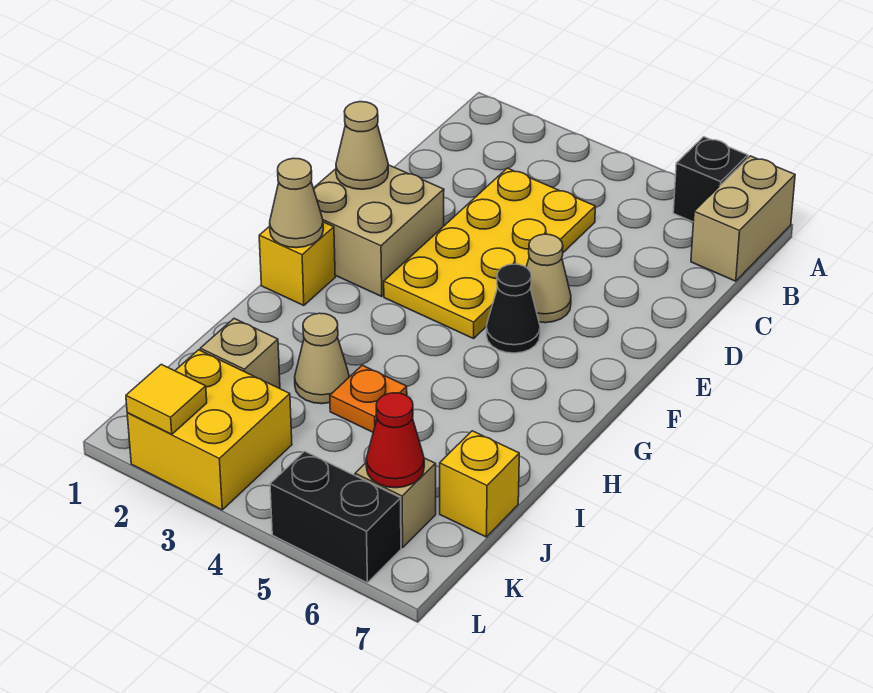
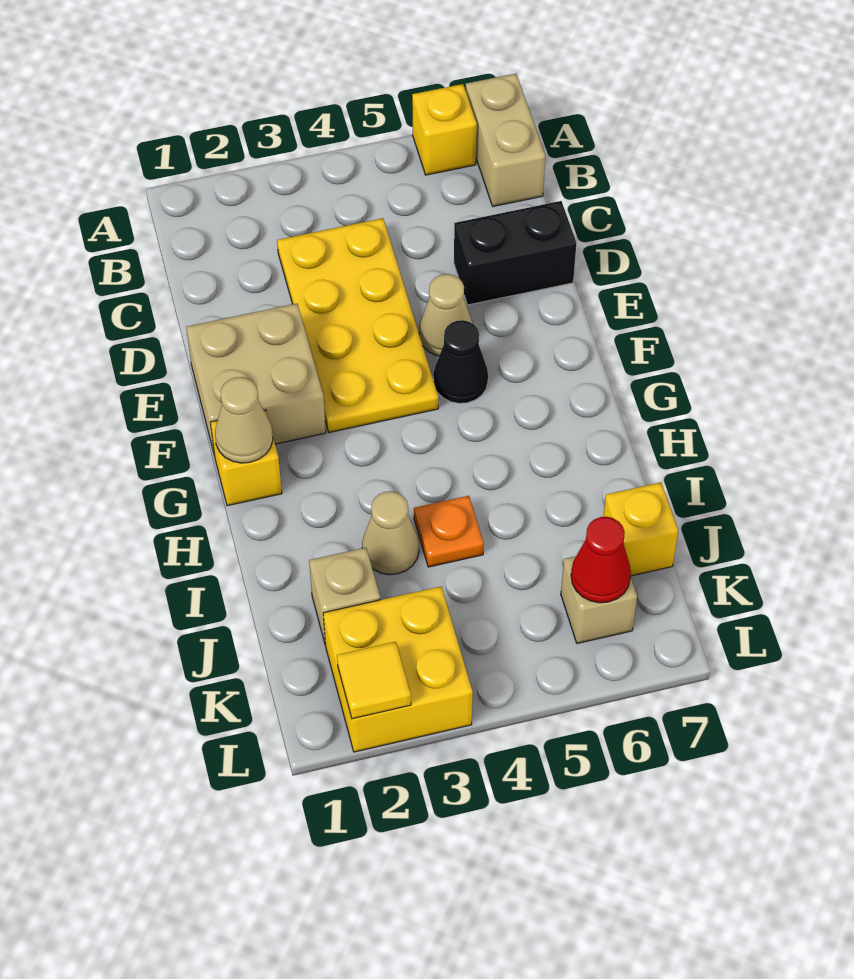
black brick A6 level 1 -> yellow brick A6 level 1
tan cone E1 level 2 -> none
black brick L5:L6 level 1 -> black brick D6:D7 level 1

